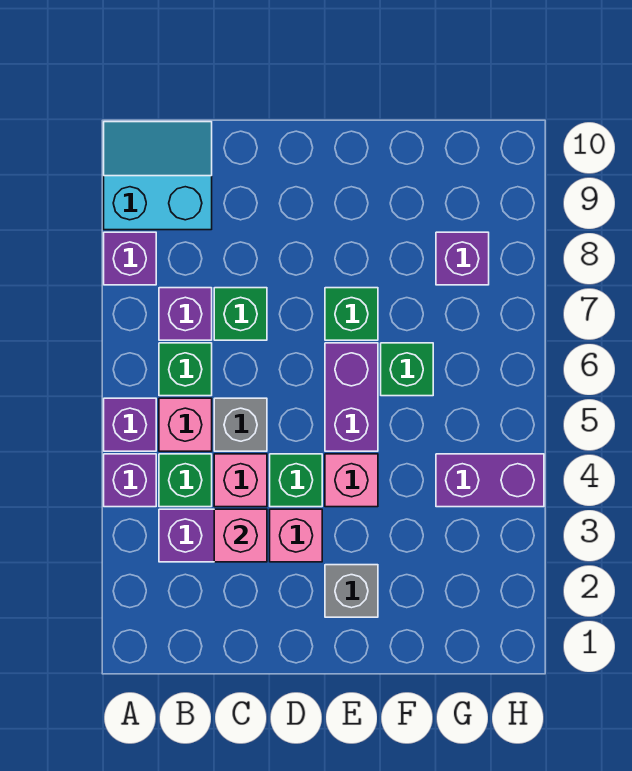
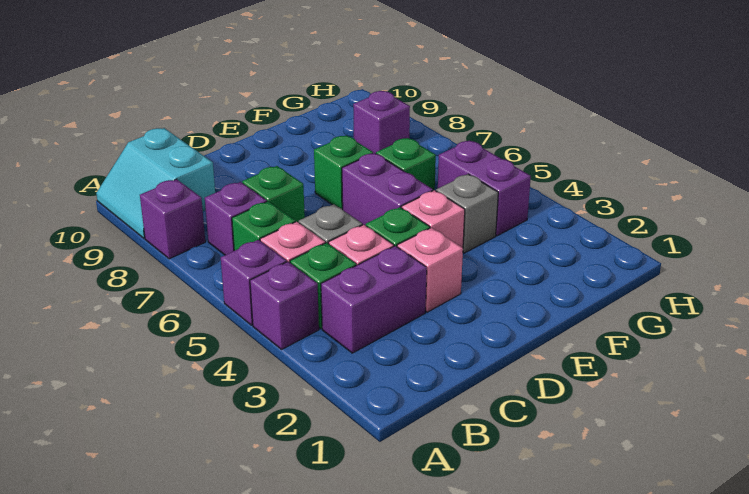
cyan slope A9:B10 level 1 top 9 -> cyan slope A9:B10 level 1 top B
pink brick C3 level 2 -> none
grey brick E2 level 1 -> grey brick F4 level 1
purple brick G4:H4 level 1 -> purple brick G4:G5 level 1

